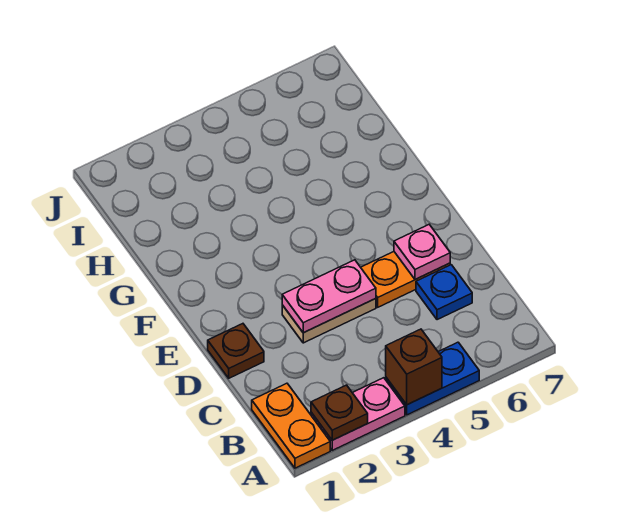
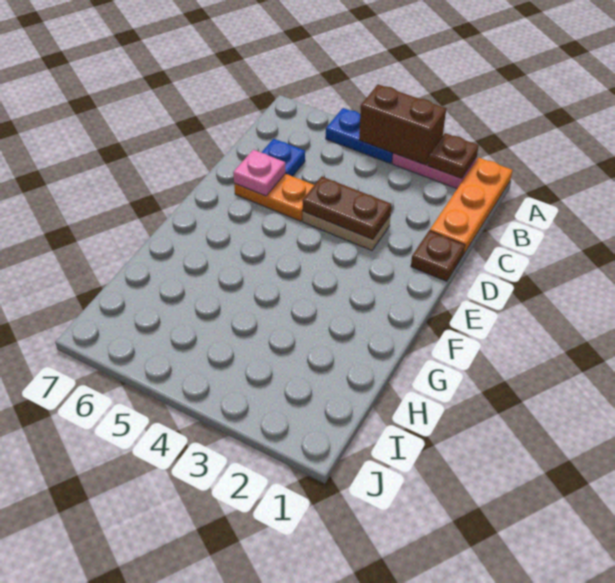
orange plate A1:B1 level 1 -> orange plate A1:C1 level 1
brown brick A4 level 2 -> brown brick A3:A4 level 2
pink plate D3:D4 level 2 -> brown plate D3:D4 level 2

